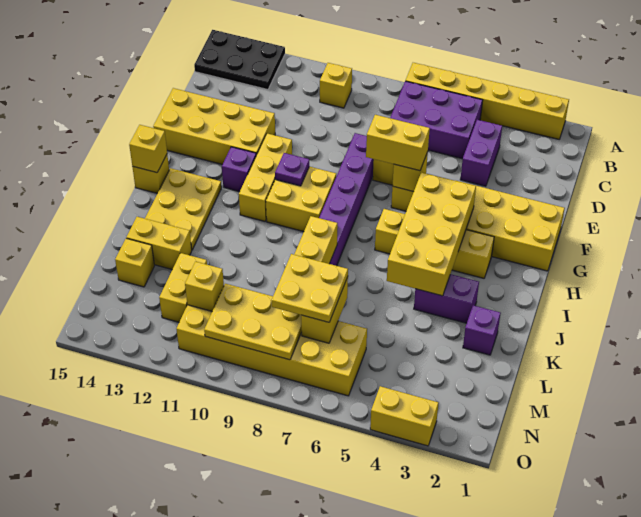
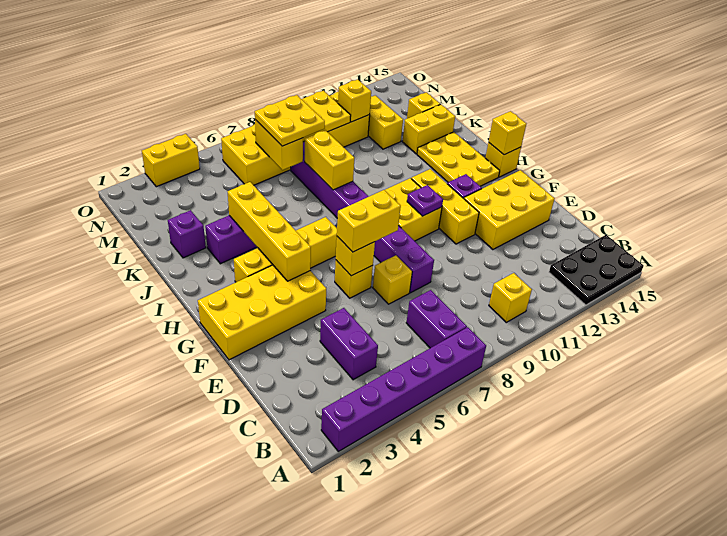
yellow brick A2:A7 level 1 -> purple brick A2:A7 level 1
purple brick B5:C7 level 1 -> purple brick B7:C7 level 1
yellow brick E12:F15 level 1 -> yellow brick E12:F14 level 1
yellow brick G4:J5 level 2 -> yellow brick G4:J4 level 2

